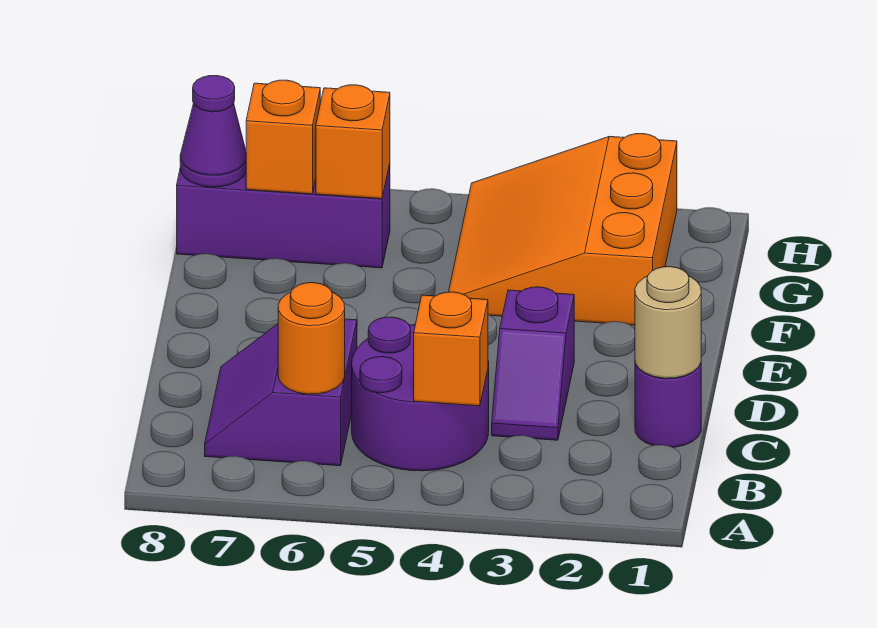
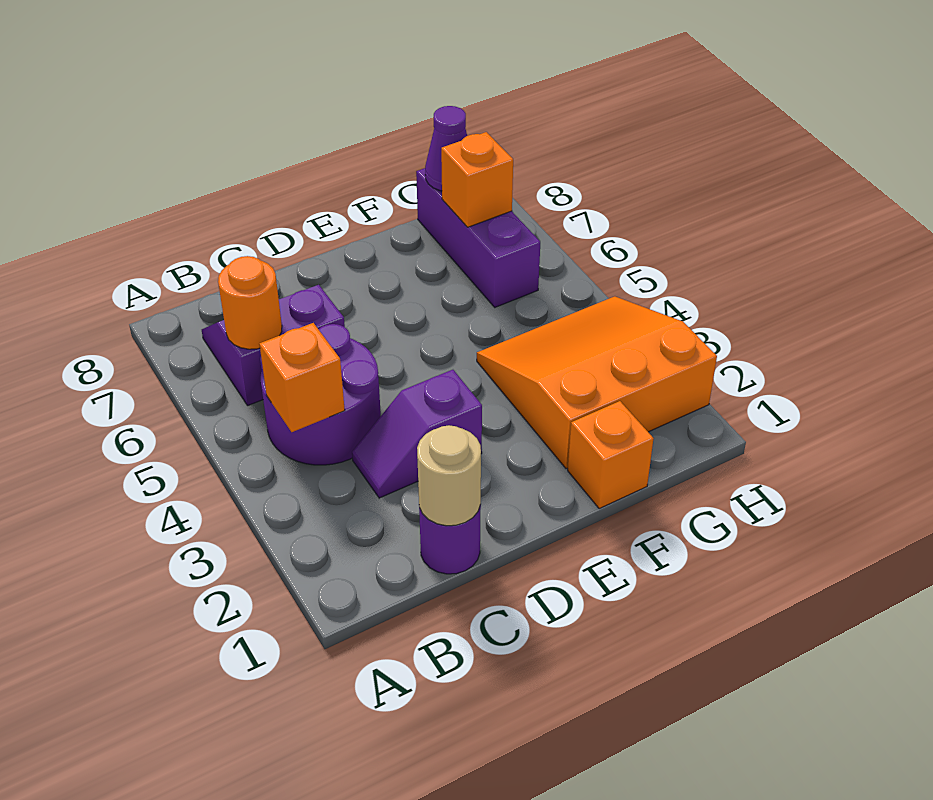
orange brick G6 level 2 -> orange brick F1 level 1

